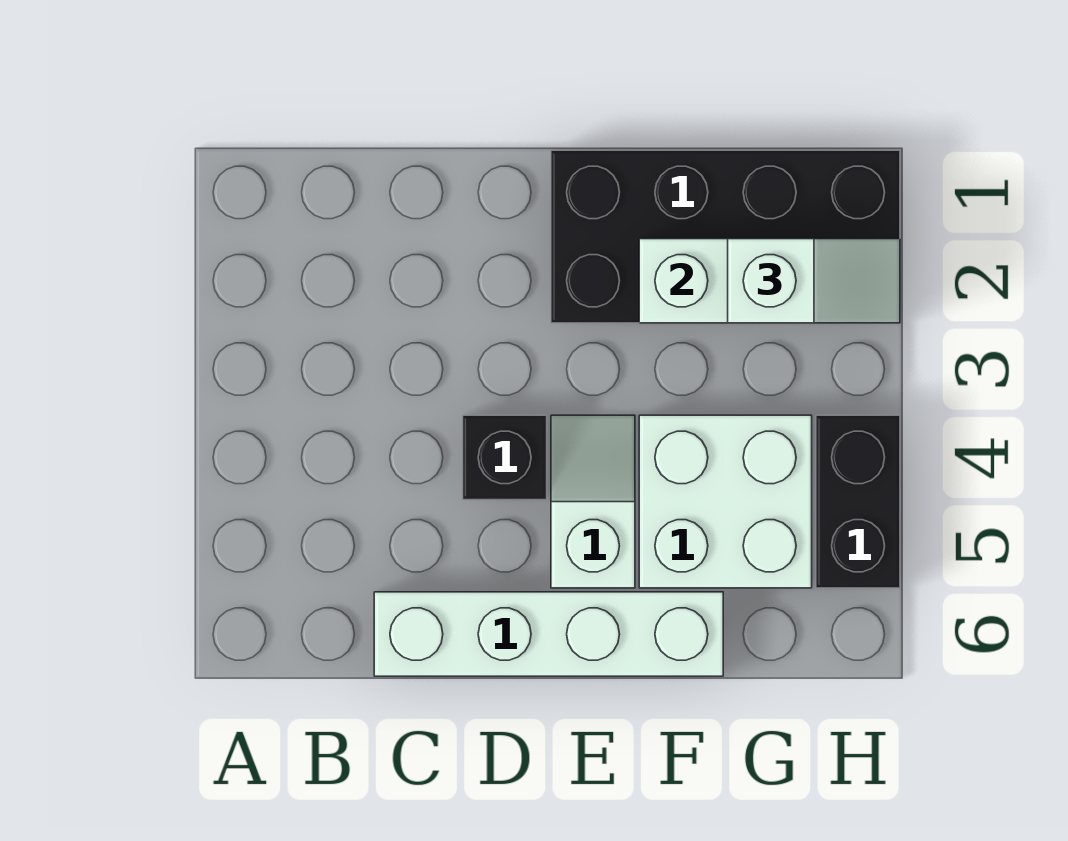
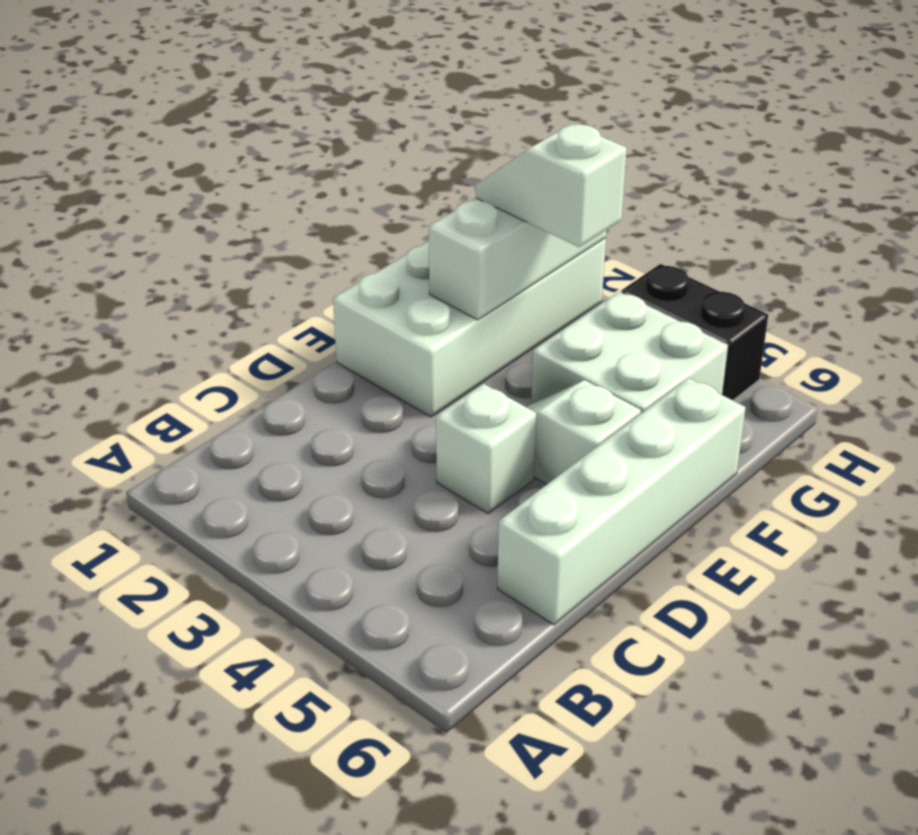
black brick D4 level 1 -> white brick D4 level 1
black brick E1:H2 level 1 -> white brick E1:H2 level 1
white slope G2:H2 level 3 top G -> white slope G2:G3 level 3 top 3

